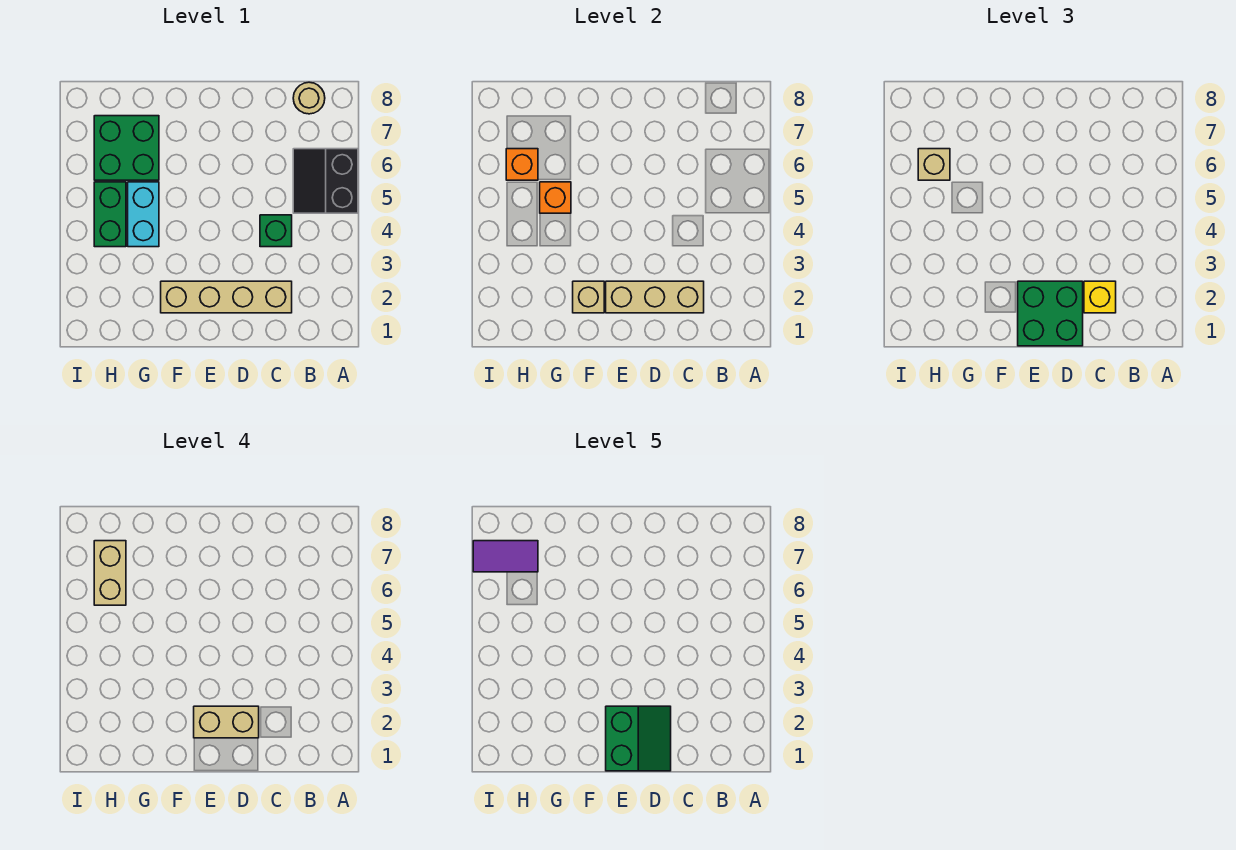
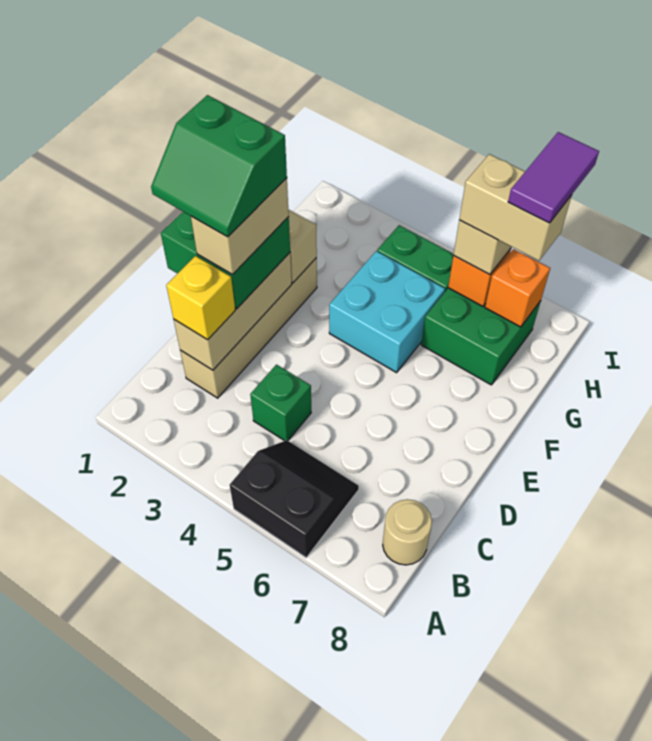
cyan brick G4:G5 level 1 -> cyan brick F4:G5 level 1
orange brick G5 level 2 -> orange brick H7 level 2

